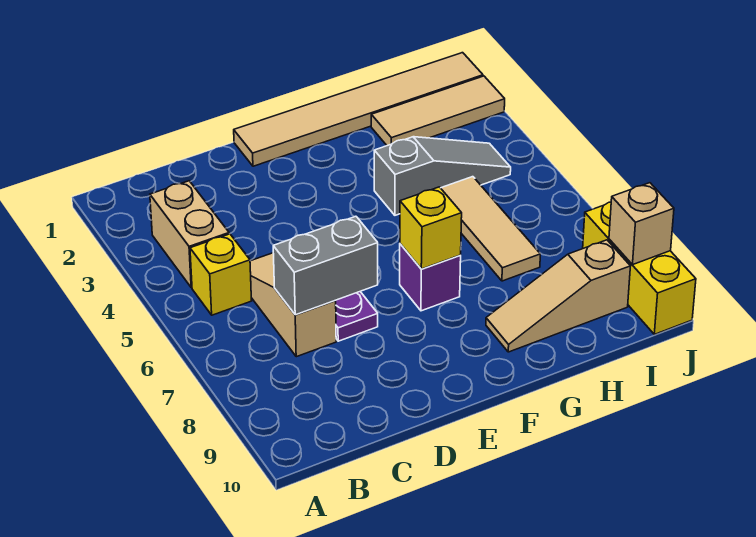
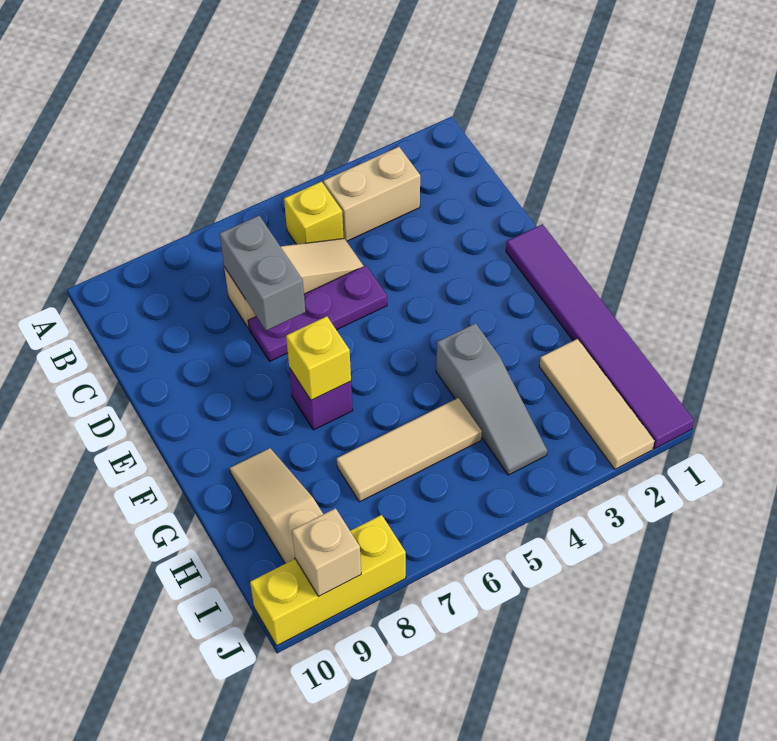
tan tile E1:J1 level 1 -> purple tile E1:J1 level 1

